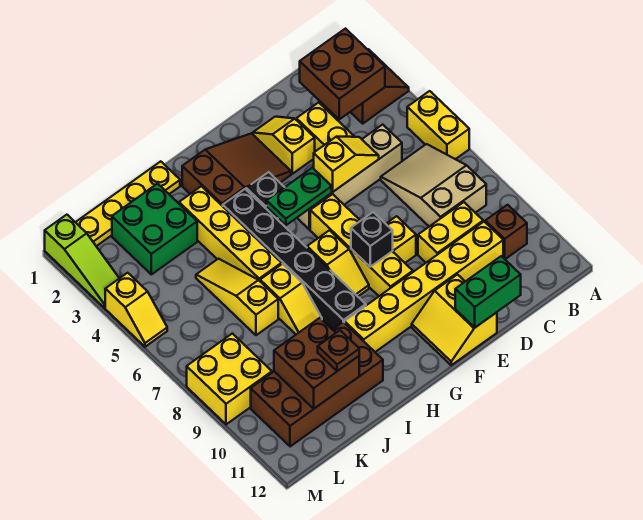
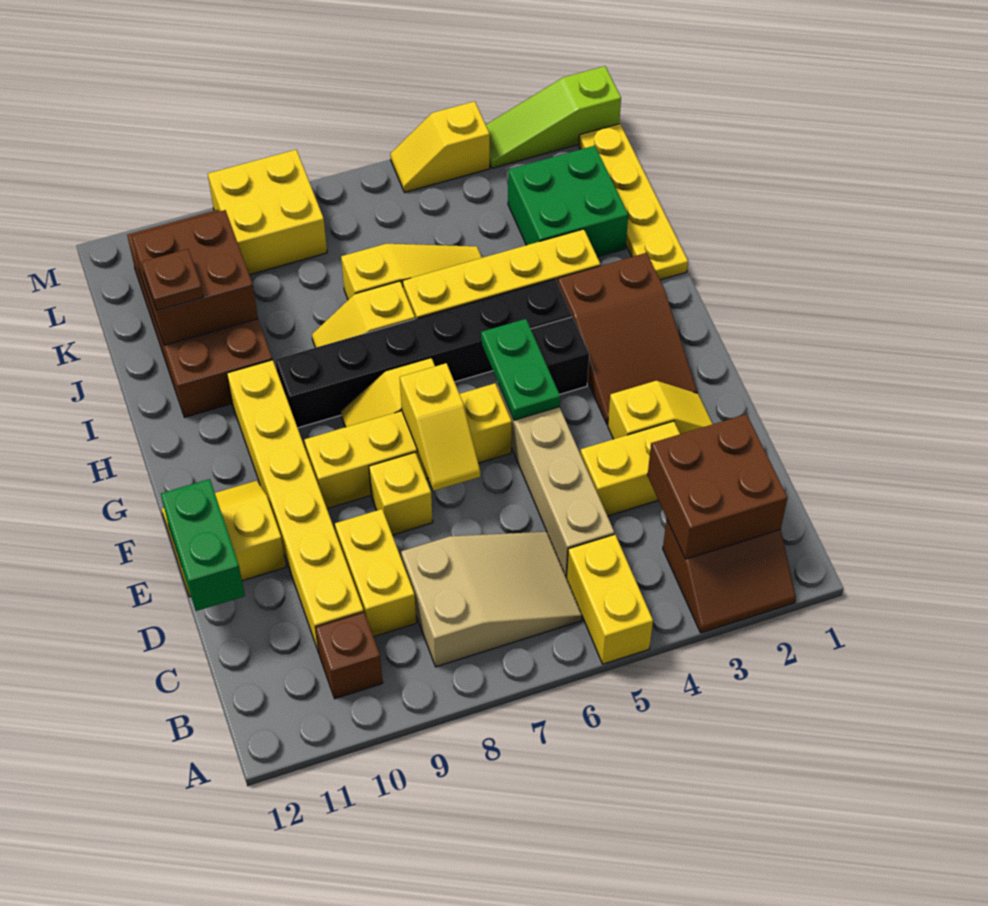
yellow brick A5:A6 level 1 -> yellow brick A5:B5 level 1
yellow slope D5:E5 level 2 top E -> yellow slope E7:F7 level 2 top F
black brick F8 level 2 -> none

